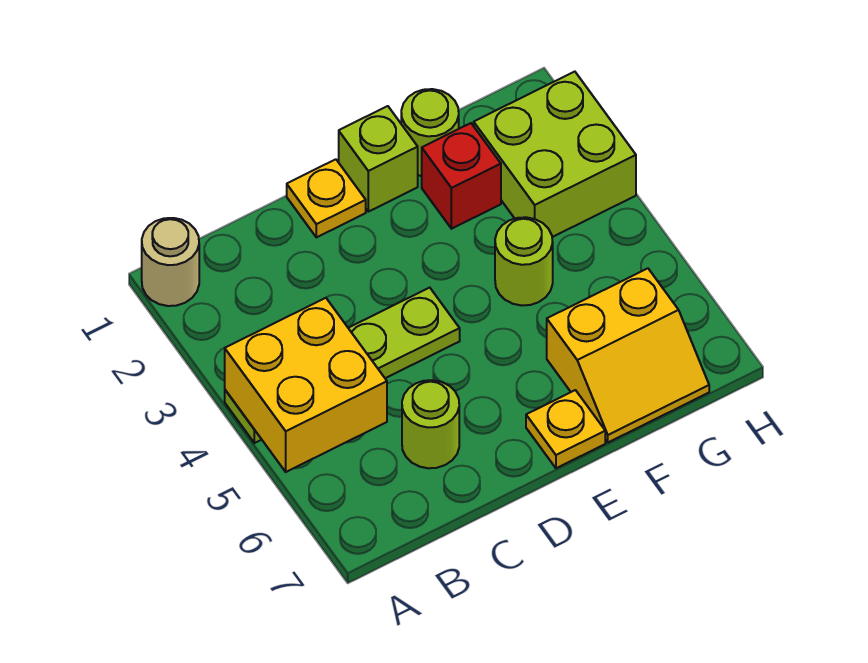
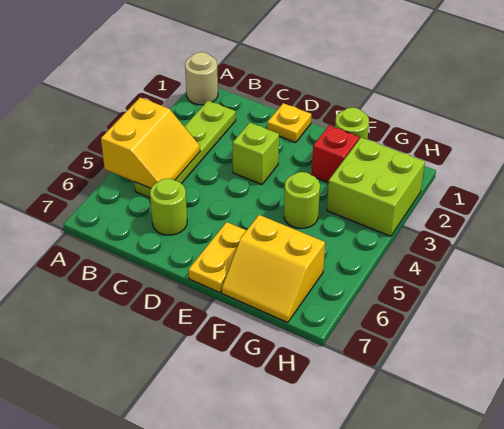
lime plate A4:D4 level 1 -> lime plate B2:B5 level 1
yellow brick A4:B5 level 2 -> yellow slope A4:B5 level 2 top A
lime brick E1 level 1 -> lime brick D3 level 1
yellow plate E7 level 1 -> yellow plate E6:E7 level 1

